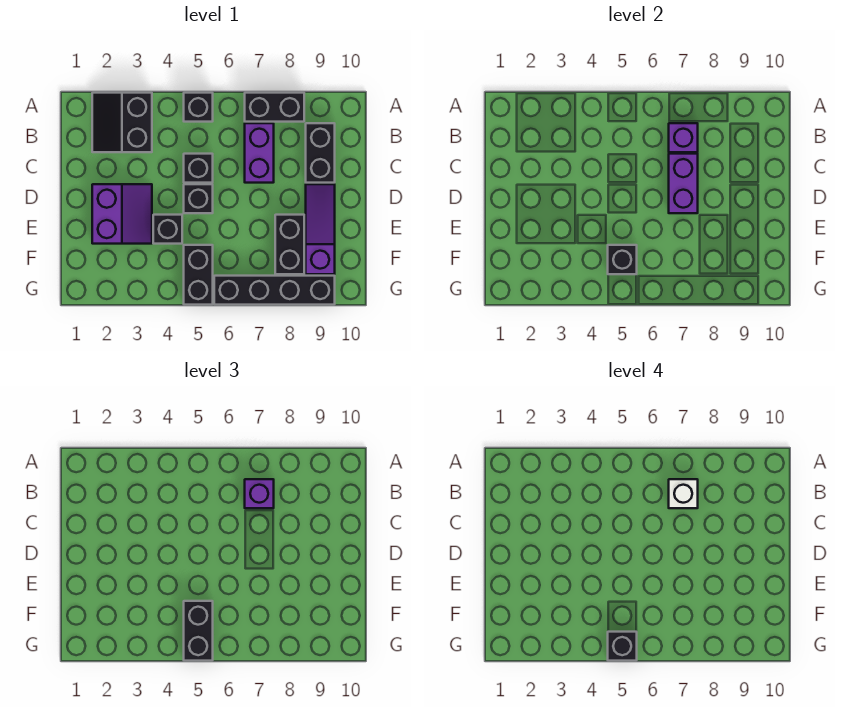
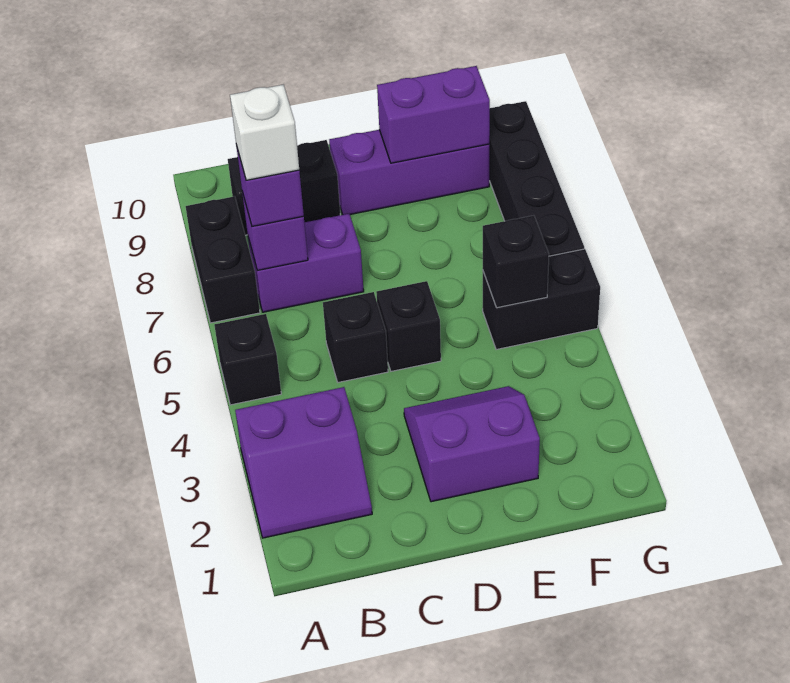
black slope A2:B3 level 1 top 3 -> purple slope A2:B3 level 1 top 3
purple brick C7:D7 level 2 -> purple brick E9:F9 level 2
purple slope D9:F9 level 1 top F -> purple brick D9:F9 level 1
black brick E4 level 1 -> none
black brick E8:F8 level 1 -> none
black brick F5:G5 level 3 -> none
black brick G5 level 4 -> none

